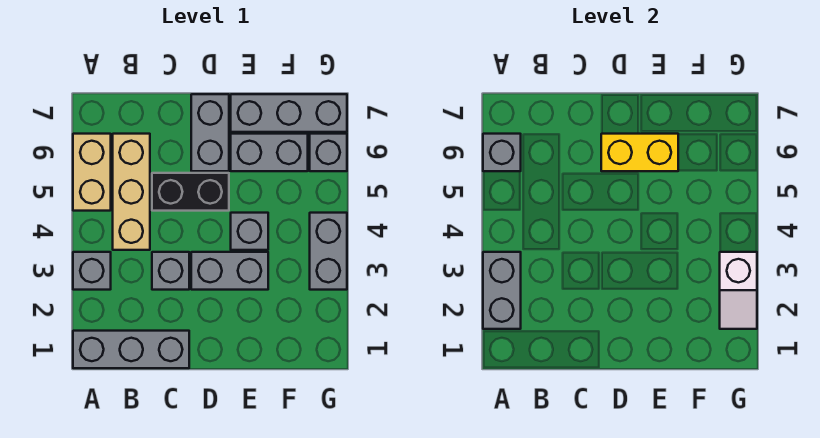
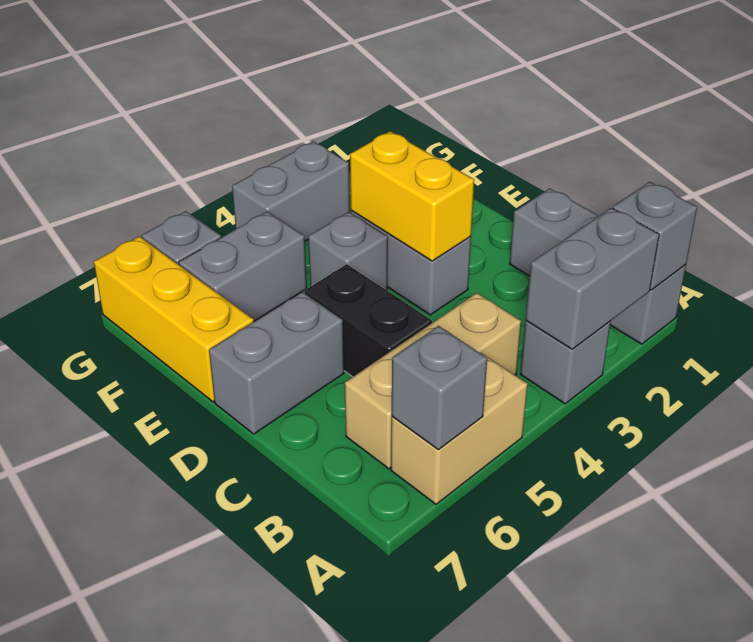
grey brick C3 level 1 -> grey brick A1 level 2
yellow brick D6:E6 level 2 -> yellow brick D3:E3 level 2
grey brick E6:F6 level 1 -> grey brick F5:F6 level 1
grey brick E7:G7 level 1 -> yellow brick E7:G7 level 1
white slope G2:G3 level 2 top 3 -> none

